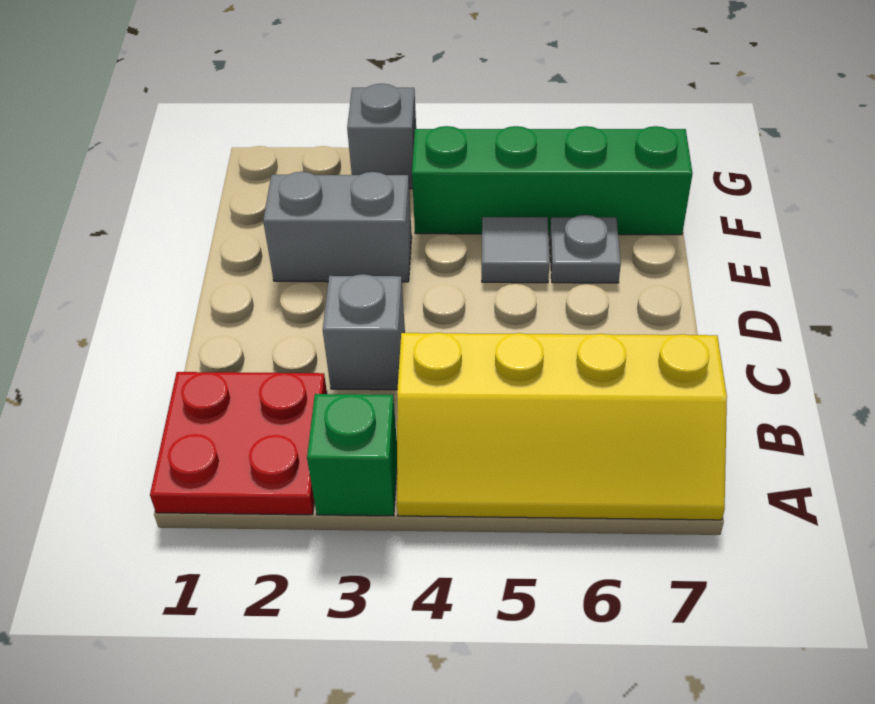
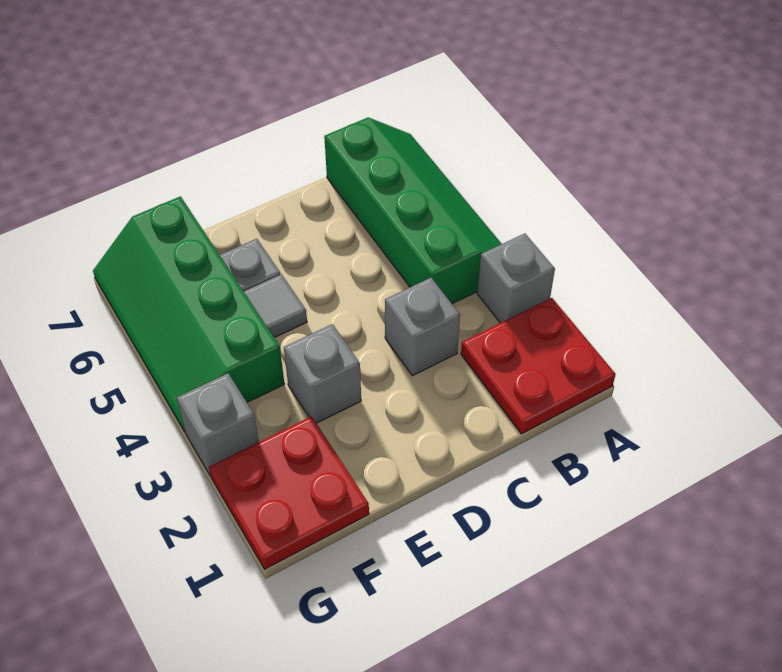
green brick A3 level 1 -> grey brick A3 level 1
yellow slope A4:B7 level 1 top B -> green slope A4:B7 level 1 top B
grey brick E2:E3 level 1 -> grey brick E3 level 1
none -> red plate F1:G2 level 1

